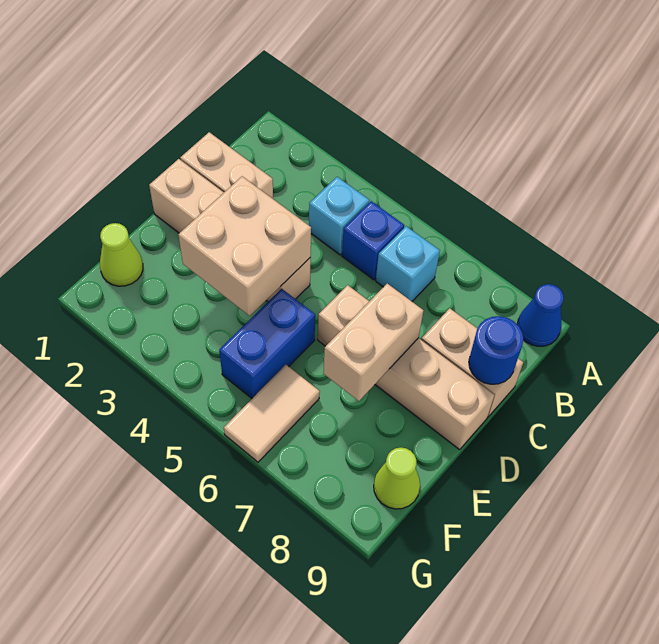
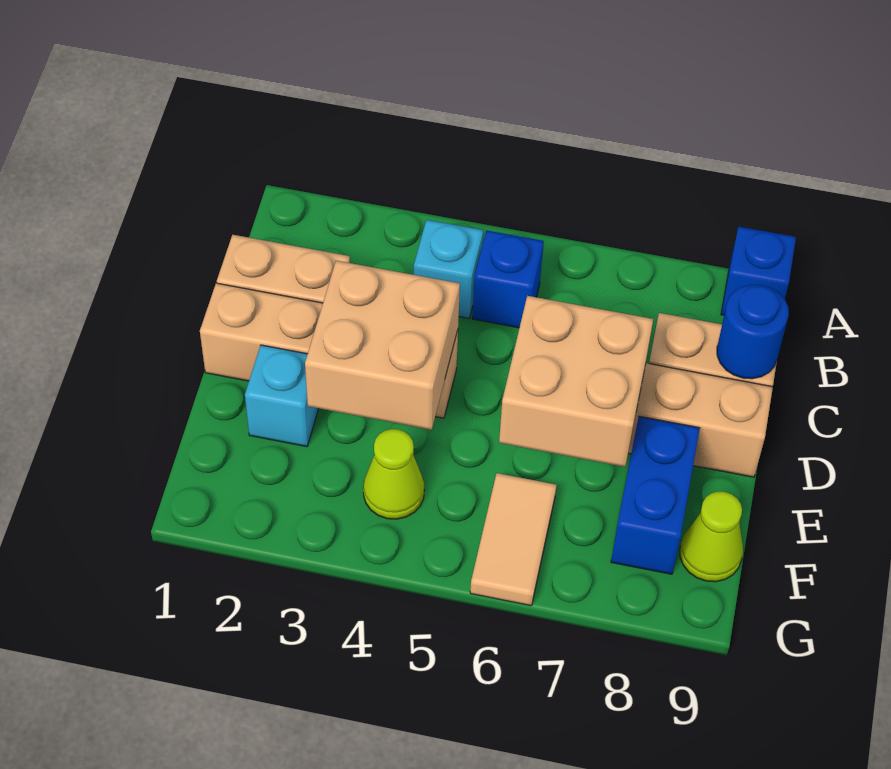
blue cone A9 level 1 -> blue brick A9 level 1
cyan brick B6 level 1 -> cyan brick E2 level 1
tan brick D7:E7 level 2 -> tan brick D6:E7 level 2
blue brick E5:F5 level 1 -> blue brick E8:F8 level 1
lime cone F1 level 1 -> lime cone F4 level 1

